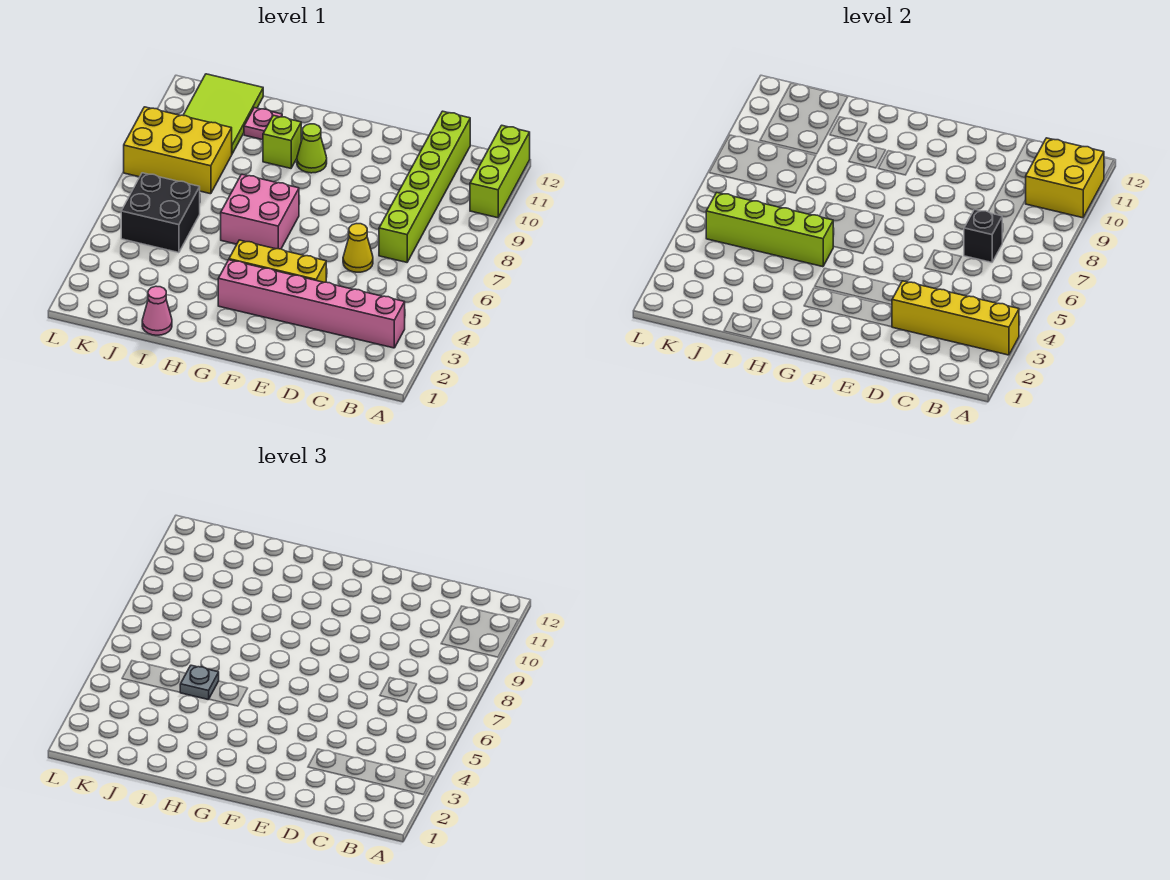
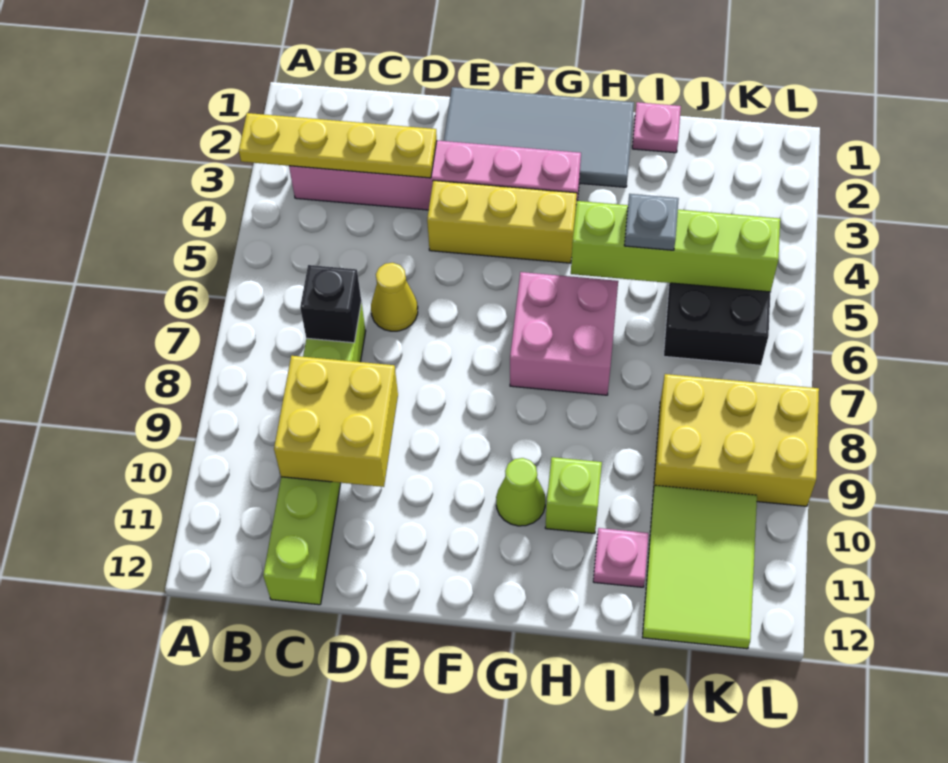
yellow brick A3:D3 level 2 -> yellow plate A3:D3 level 2
lime brick A10:A12 level 1 -> none
yellow brick A10:B11 level 2 -> yellow brick C9:D10 level 2
none -> grey tile E1:H2 level 1
pink cone I1 level 1 -> pink plate I1 level 1

